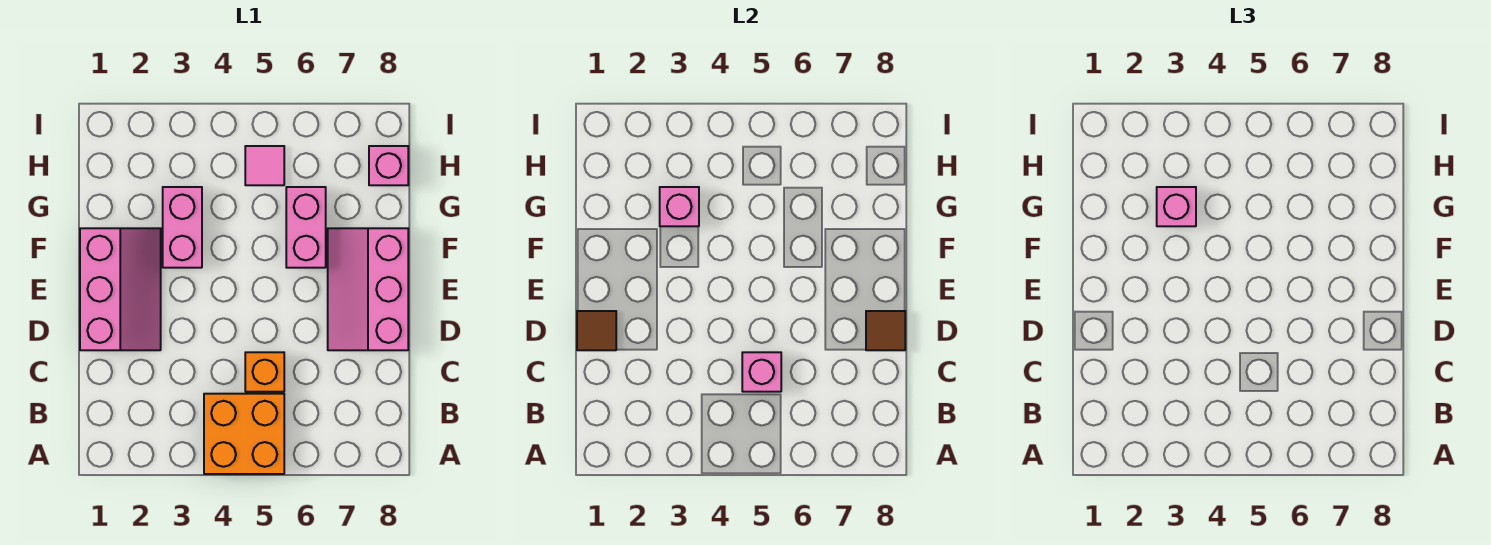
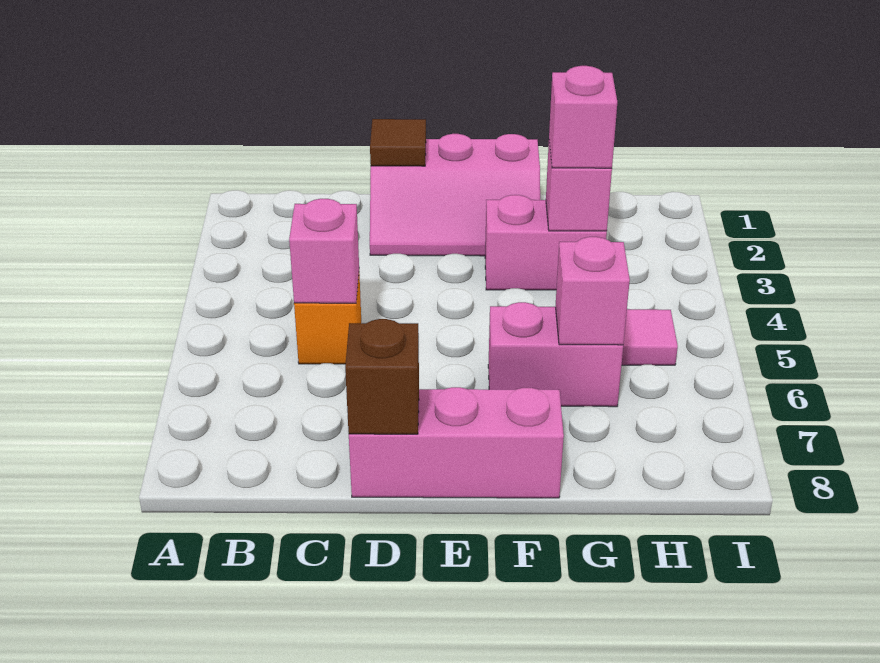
orange brick A4:B5 level 1 -> none
brown tile D8 level 2 -> brown brick D8 level 2
pink brick H8 level 1 -> pink brick G6 level 2

